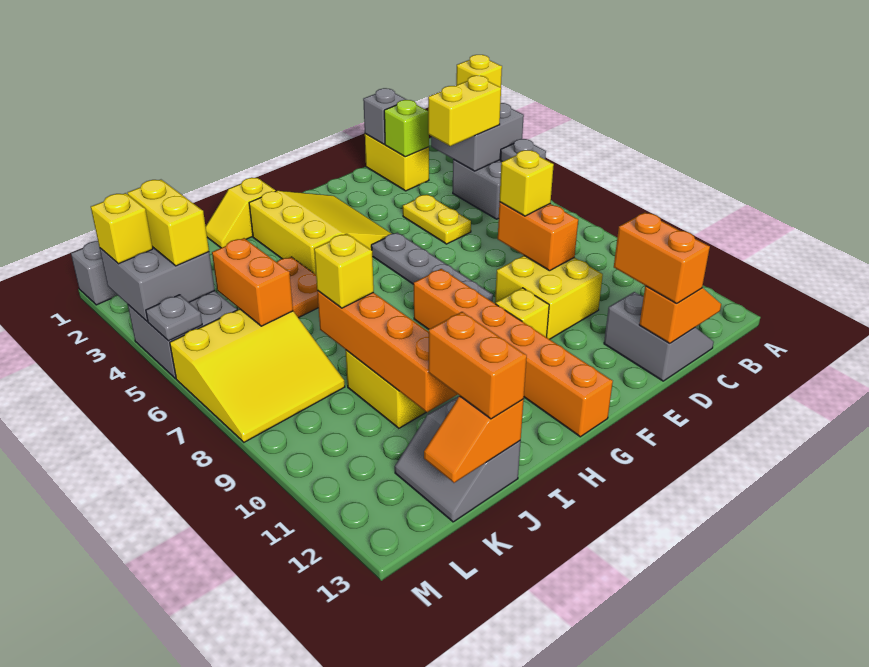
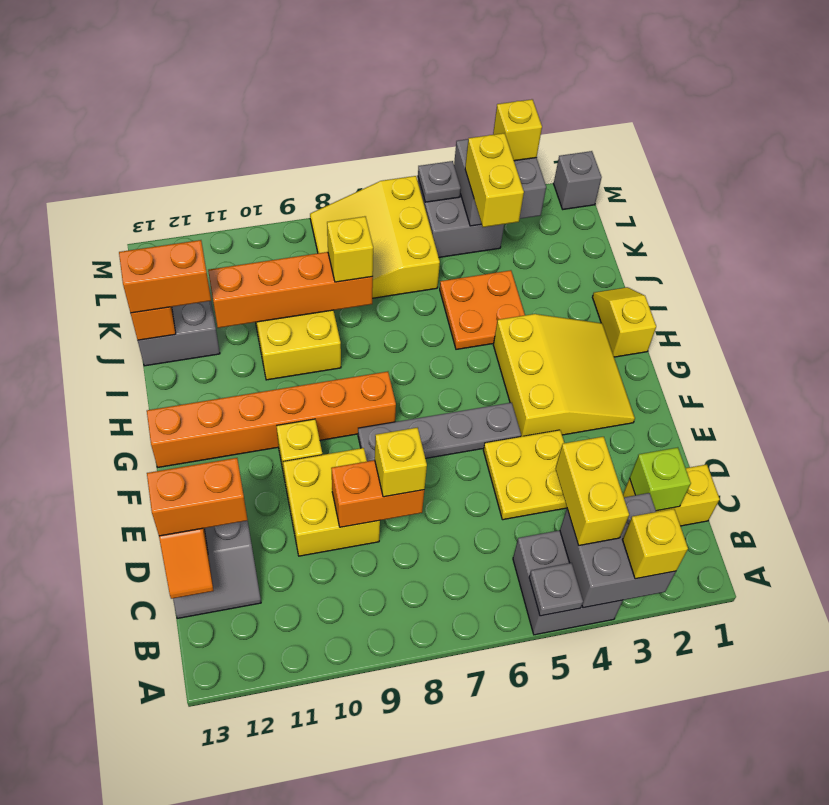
grey brick C1 level 2 -> none
yellow plate D4:D5 level 1 -> yellow plate D4:E5 level 1
yellow slope F2:H4 level 1 top H -> yellow slope F2:H4 level 1 top 4
orange brick K5:K6 level 2 -> none
yellow brick L3:L4 level 3 -> yellow brick K4:L4 level 3

